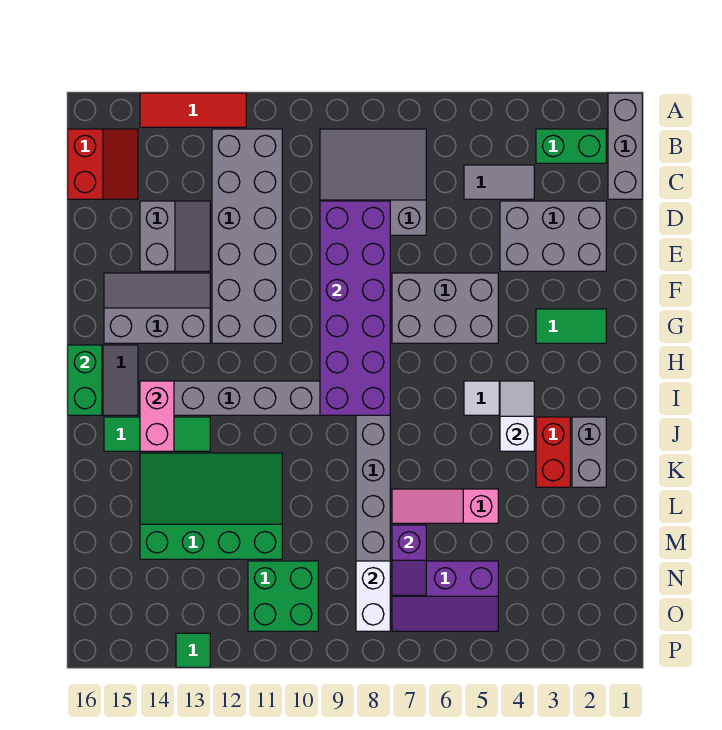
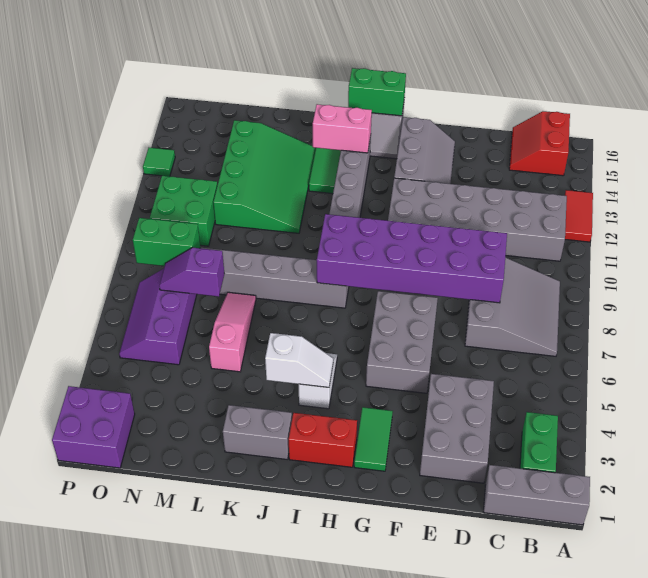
red tile A12:A14 level 1 -> red tile A12:A13 level 1
red slope B15:C16 level 1 top 16 -> red slope B15:C16 level 1 top B
grey tile C4:C5 level 1 -> none
grey slope D13:E14 level 1 top 14 -> none
red brick J3:K3 level 1 -> red brick H2:I2 level 1
white brick N8:O8 level 2 -> green brick N8:O8 level 2
none -> purple brick O1:P2 level 1

